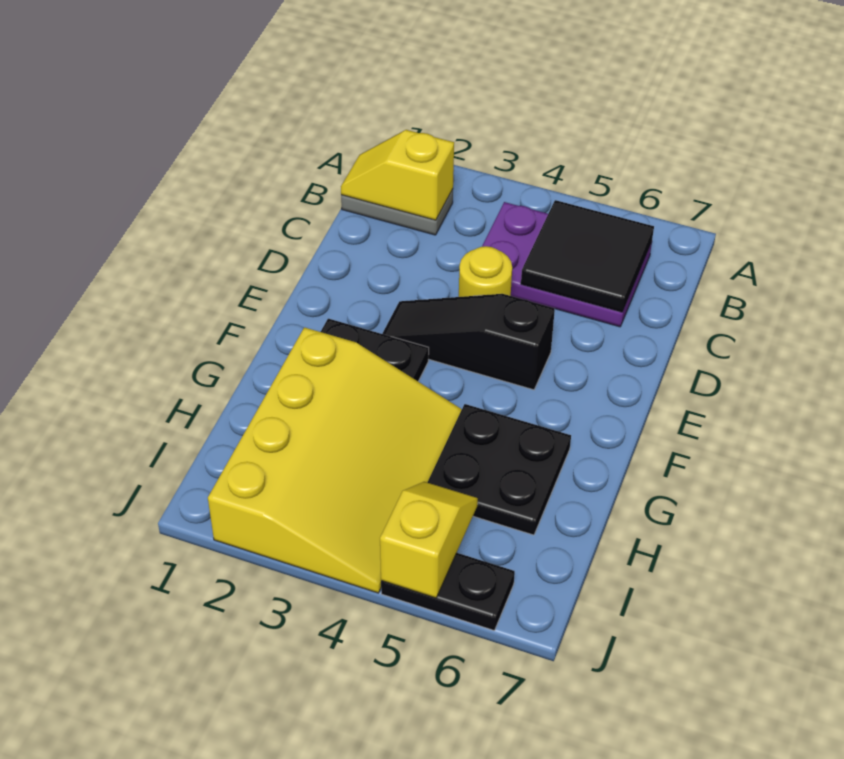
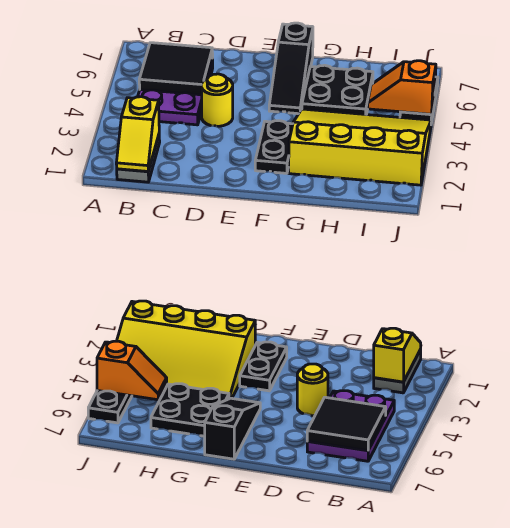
black slope E3:E5 level 1 top 5 -> black slope F5:F7 level 1 top 7
yellow slope I5:J5 level 2 top J -> orange slope I5:J5 level 2 top J

